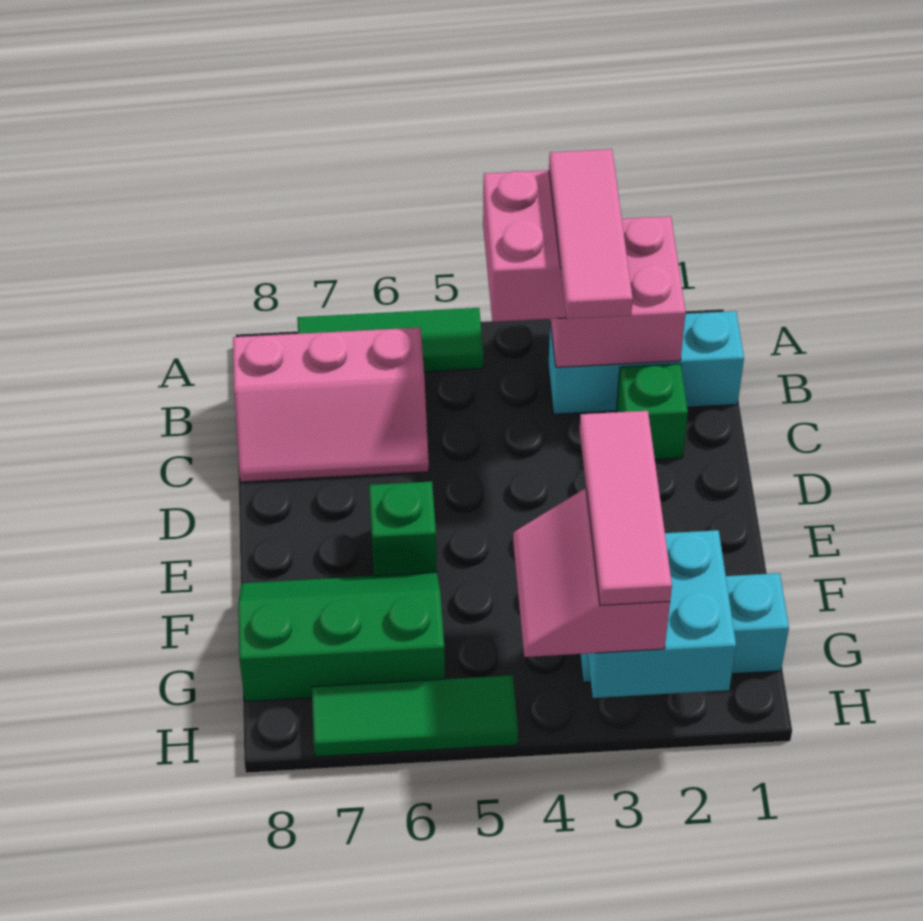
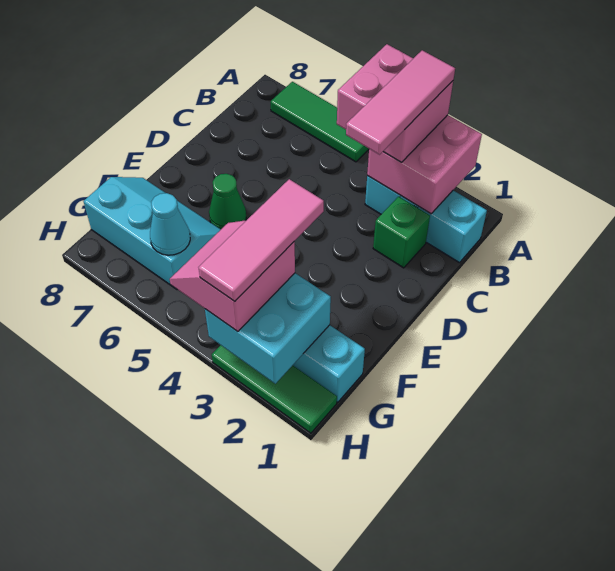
pink slope B6:C8 level 1 top B -> none
green brick E6 level 1 -> green cone E6 level 1
green slope F6:G8 level 1 top G -> cyan slope F6:G8 level 1 top G
none -> cyan cone G6 level 2
green tile H5:H7 level 1 -> green tile H1:H3 level 1

